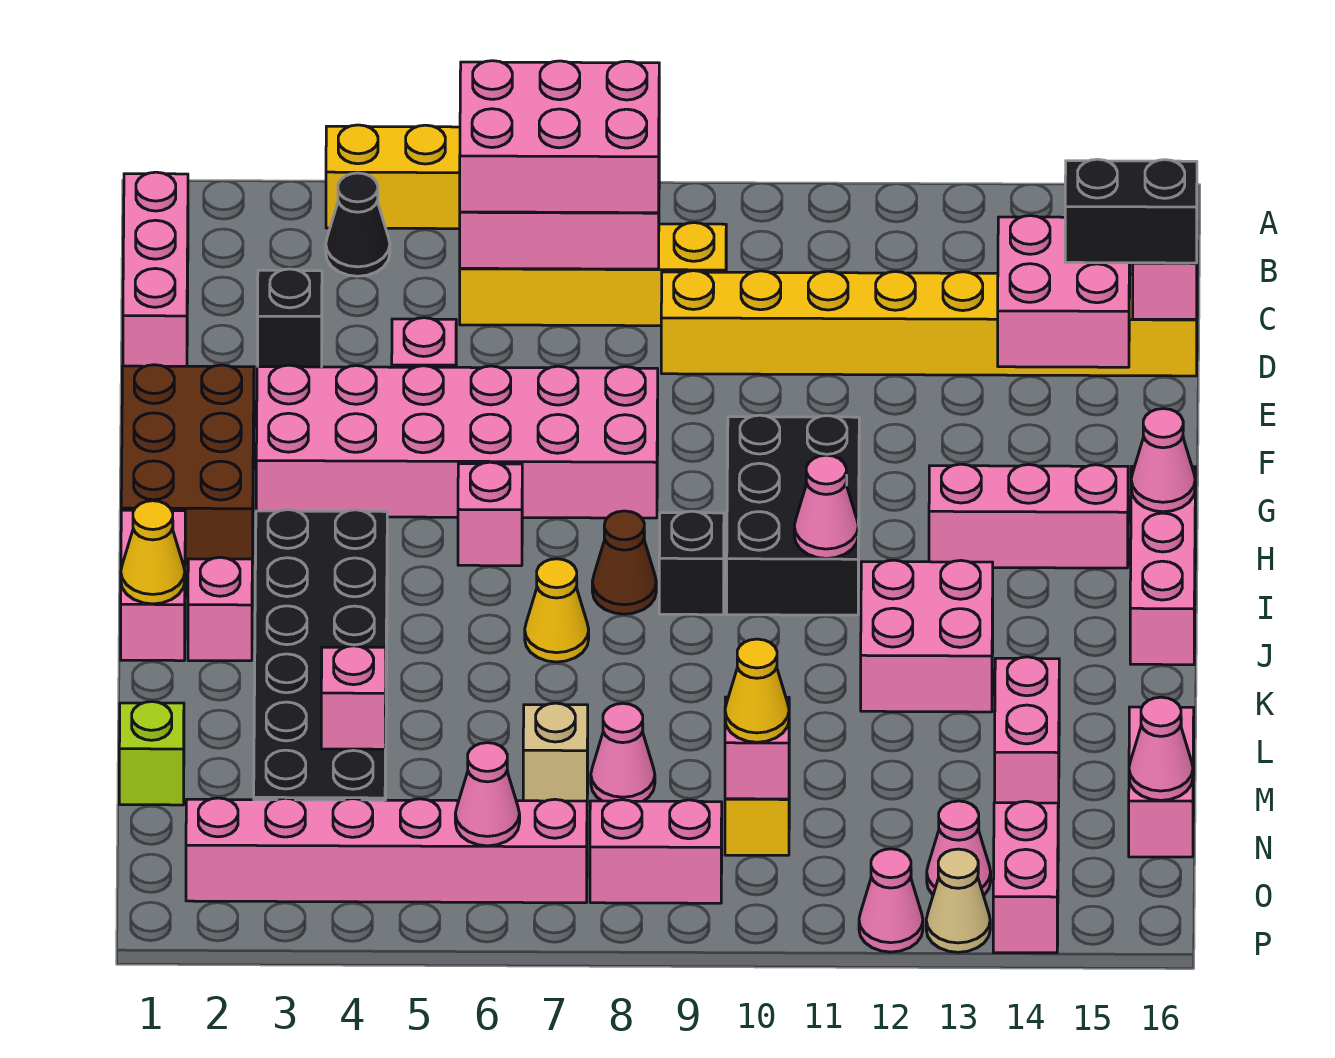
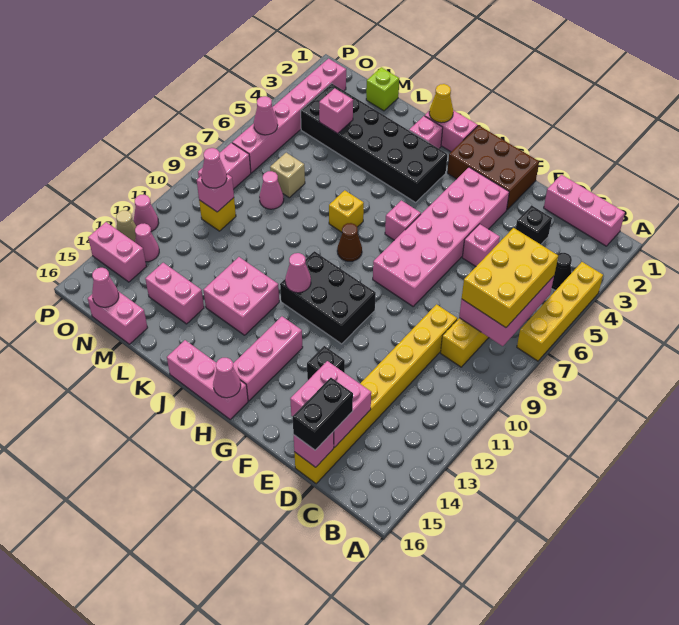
pink brick B6:C8 level 3 -> yellow brick B6:C8 level 3
black brick I9 level 1 -> black brick F13 level 1
yellow cone J7 level 1 -> yellow brick J7 level 1
yellow cone N10 level 3 -> pink cone N10 level 3

